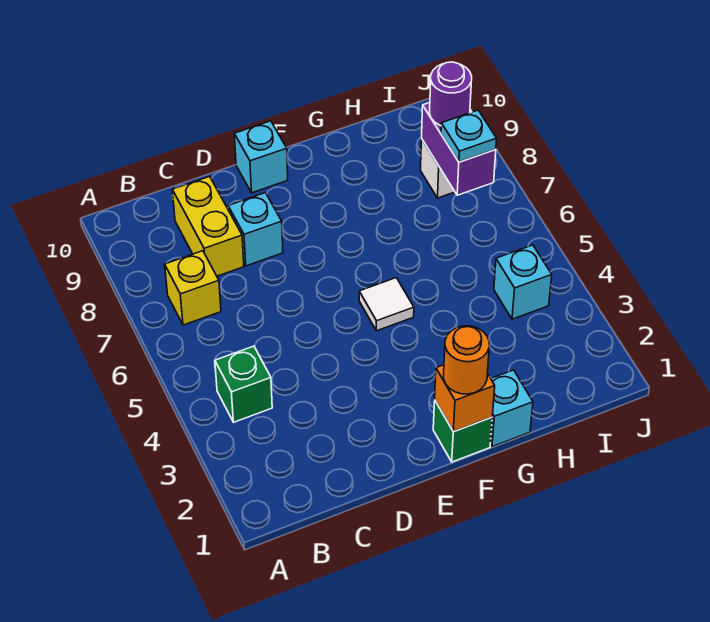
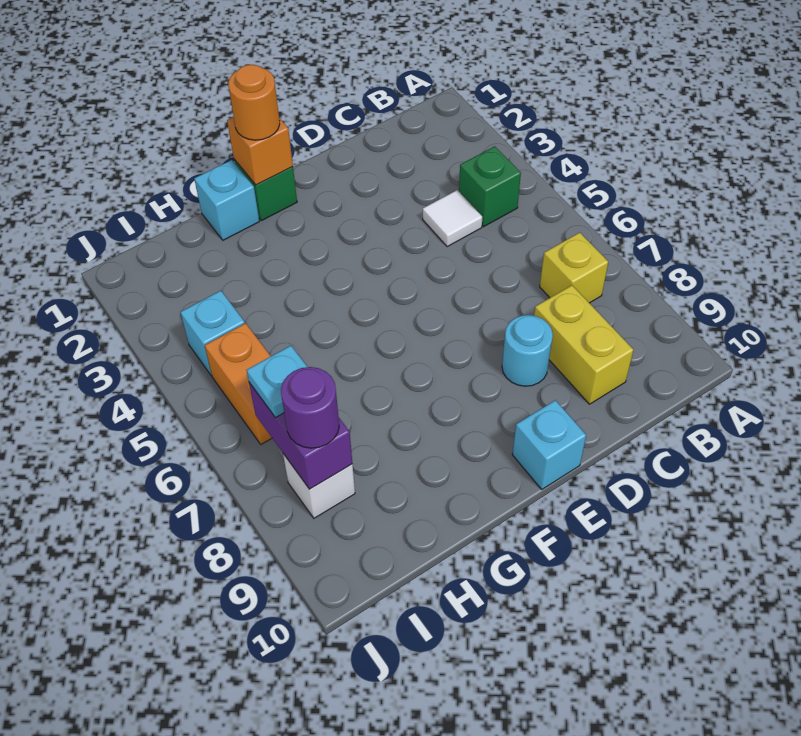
cyan brick D8 level 1 -> cyan round brick D8 level 1
white tile F5 level 1 -> white tile C4 level 1
none -> orange brick I5:I6 level 1

